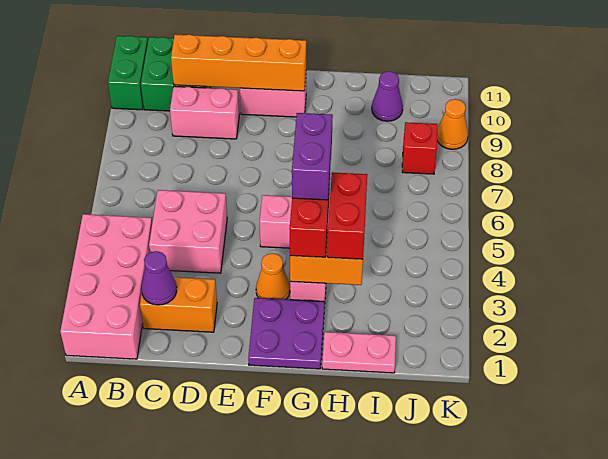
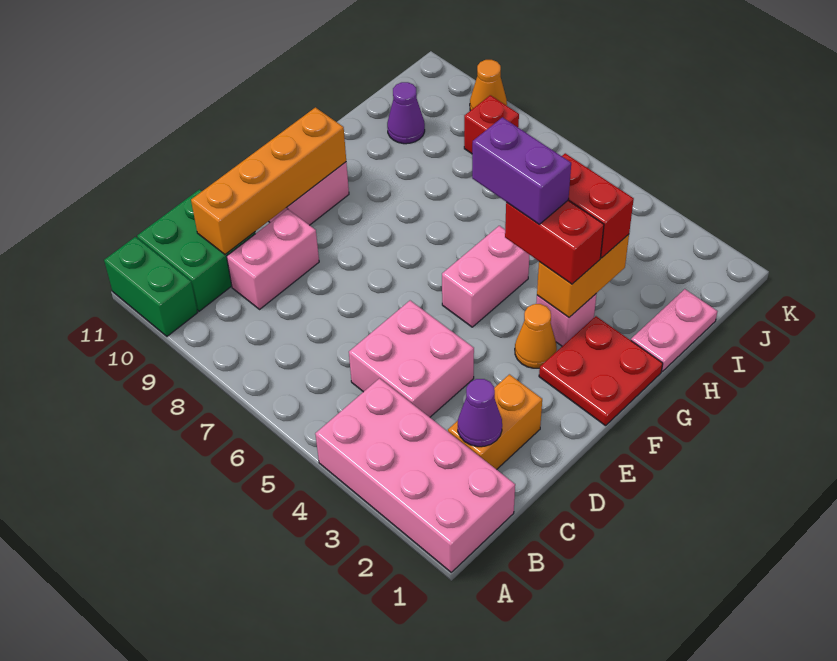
purple plate F1:G2 level 1 -> red plate F1:G2 level 1

